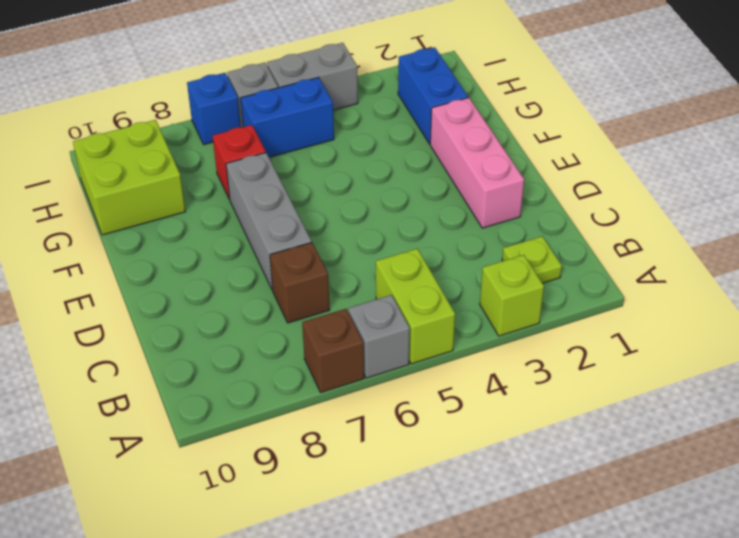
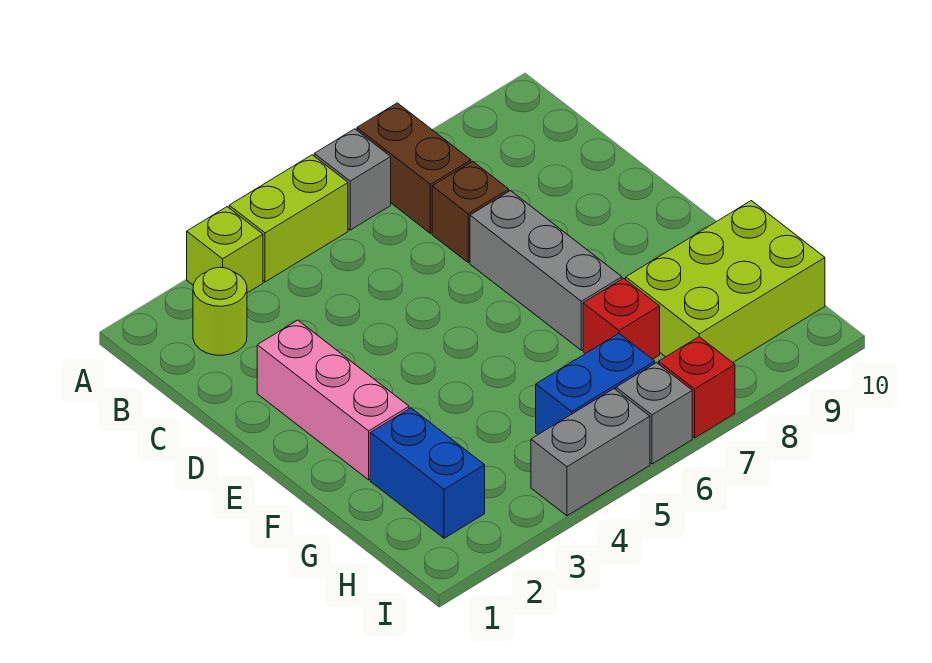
lime brick A5:B5 level 1 -> lime brick A4:A5 level 1
brown brick A7 level 1 -> brown brick A7:B7 level 1
lime plate B2 level 1 -> lime round brick B2 level 1
lime brick G9:H10 level 1 -> lime brick G8:H10 level 1
blue brick I7 level 1 -> red brick I7 level 1

